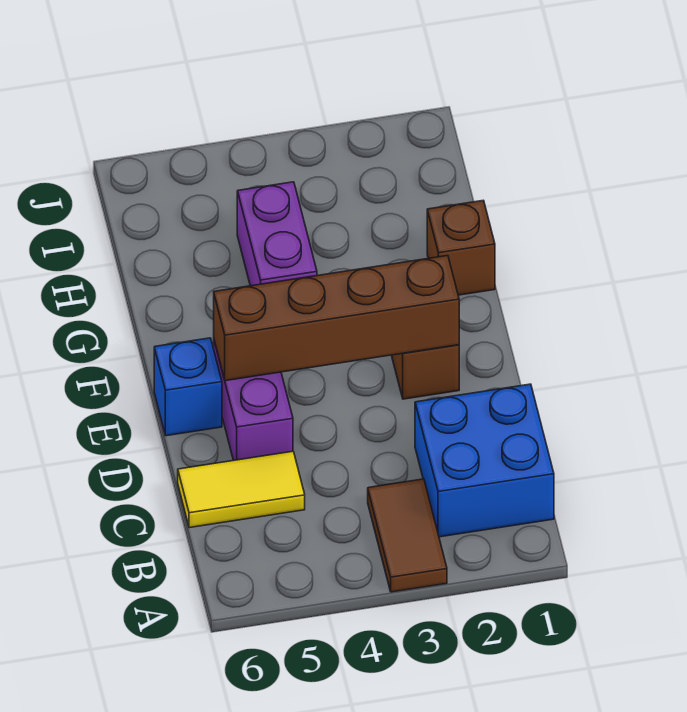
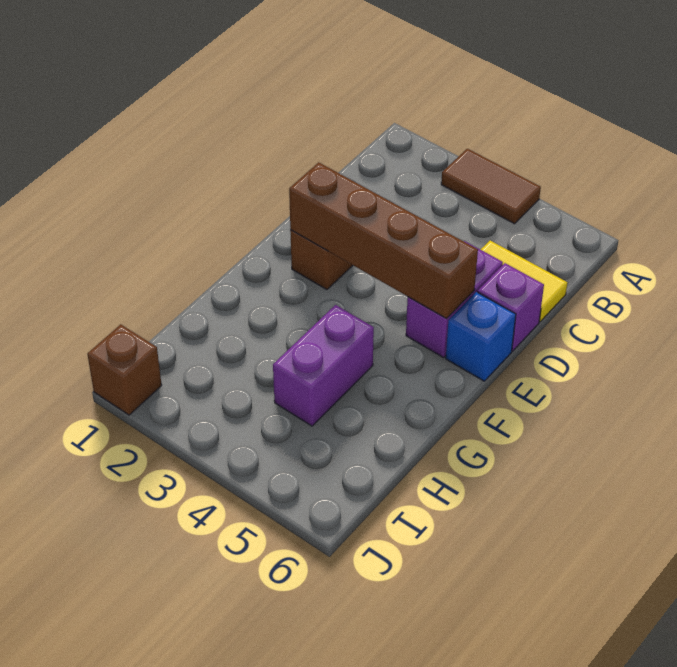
brown tile A3:B3 level 1 -> brown tile A3:A4 level 1
blue brick B1:C2 level 1 -> none
none -> purple brick D6 level 1
brown brick G1 level 1 -> brown brick J1 level 1

